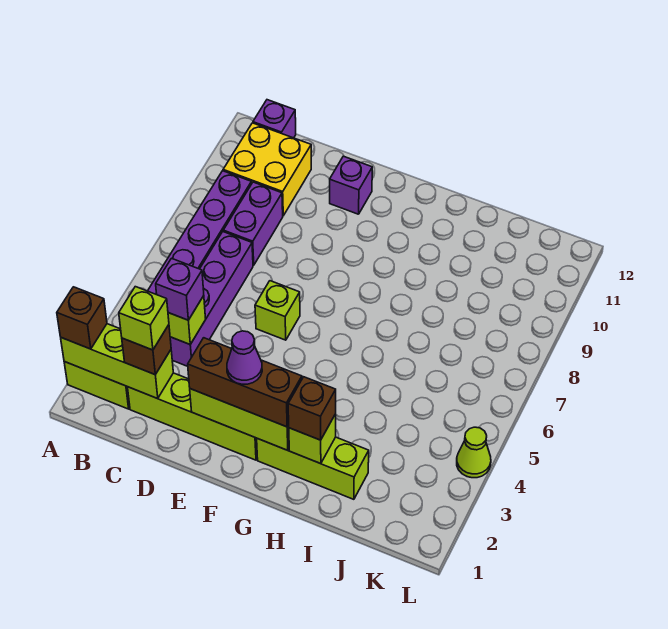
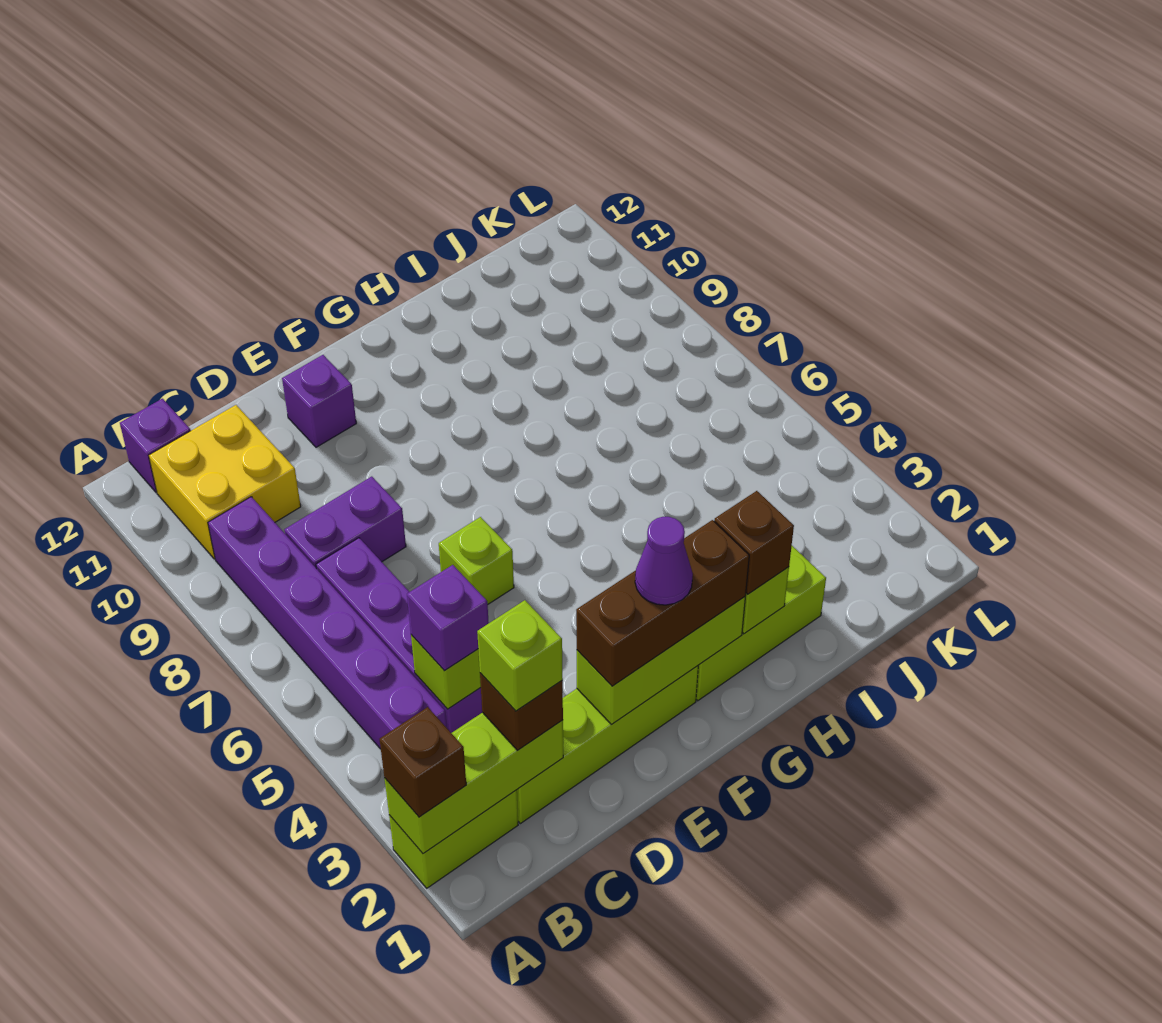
purple brick C8:C9 level 1 -> purple brick C8:D8 level 1
lime cone L4 level 1 -> none

